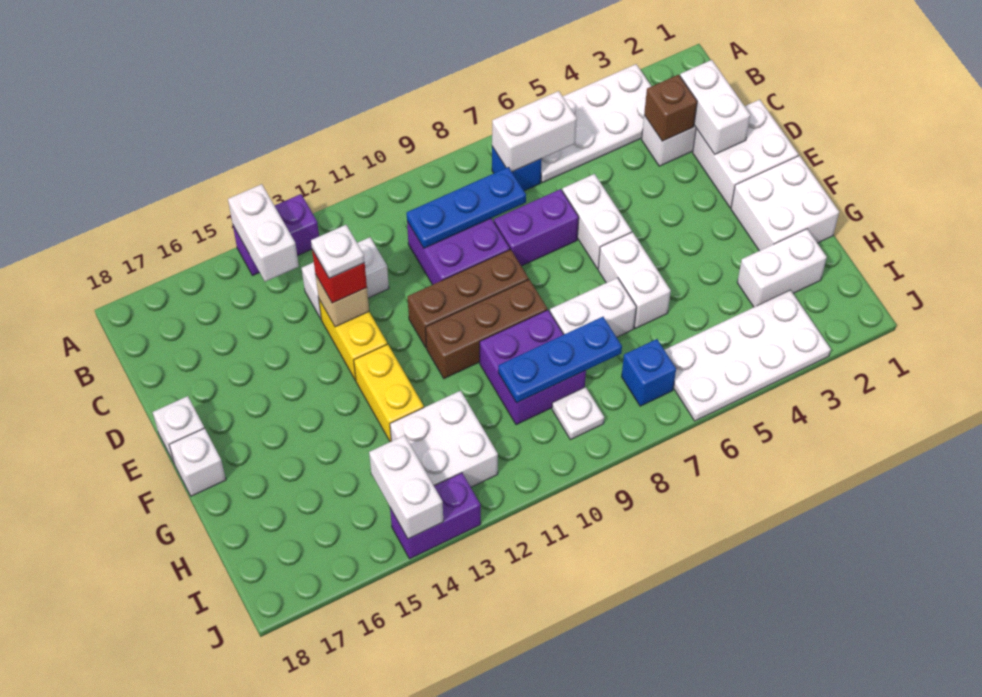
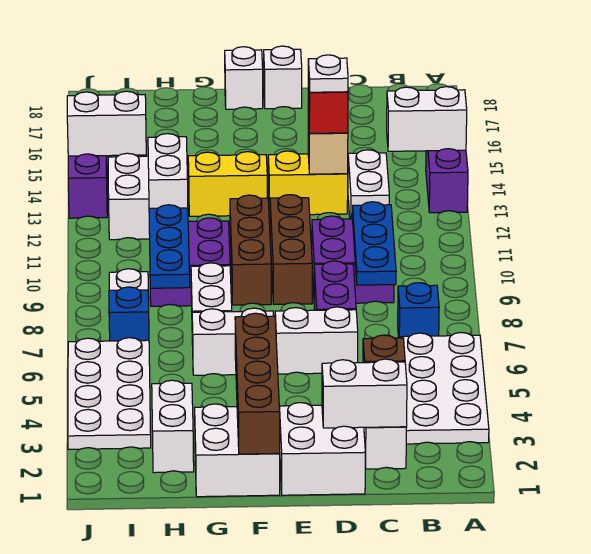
white brick B6:B7 level 2 -> white brick H11:H12 level 2
none -> brown brick F1:F4 level 2

